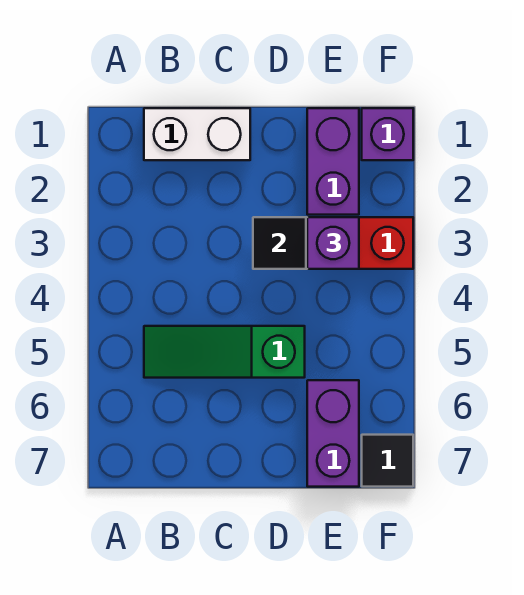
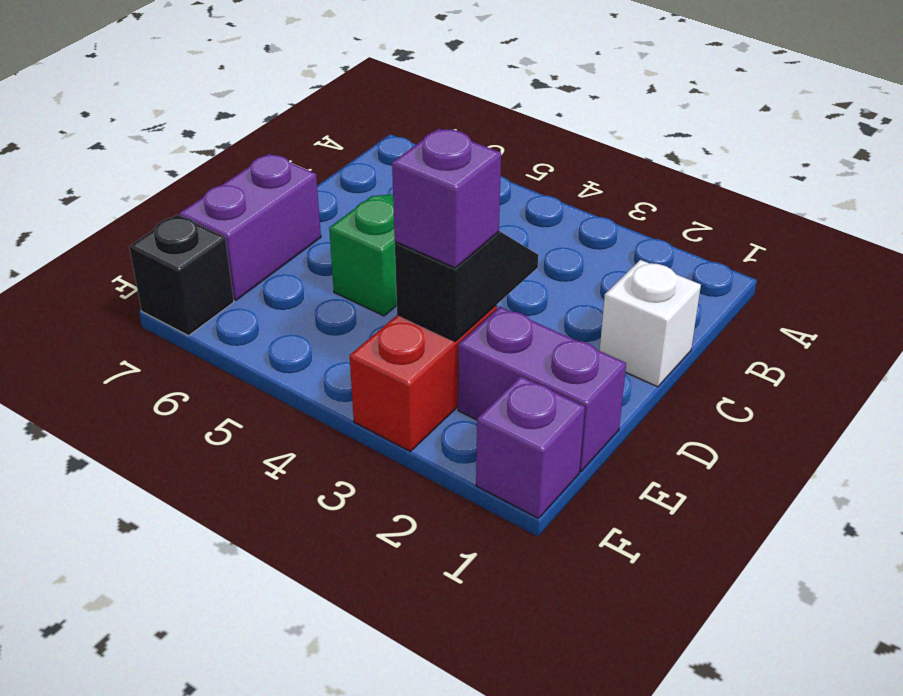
white brick B1:C1 level 1 -> white brick C1 level 1
purple brick E6:E7 level 1 -> purple brick D7:E7 level 1
black tile F7 level 1 -> black brick F7 level 1

